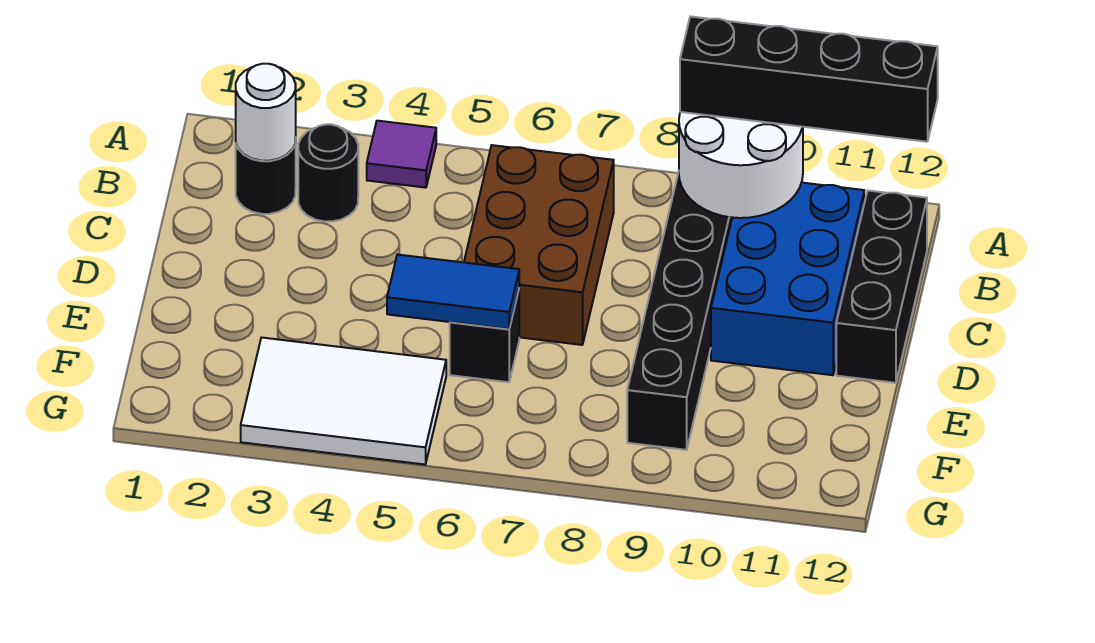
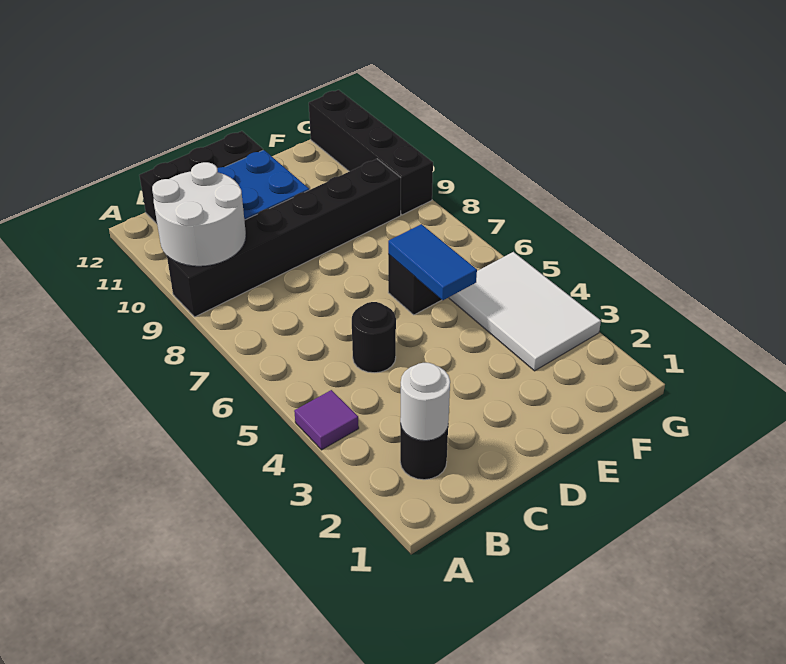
black brick A9:A12 level 3 -> black brick G9:G12 level 1
black round brick B3 level 1 -> black round brick C5 level 1
brown brick B6:D7 level 1 -> none

